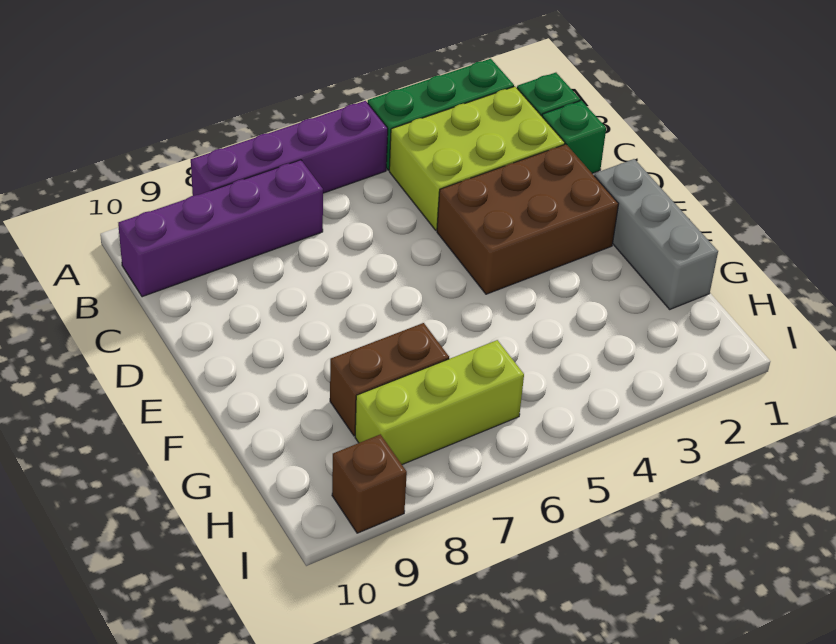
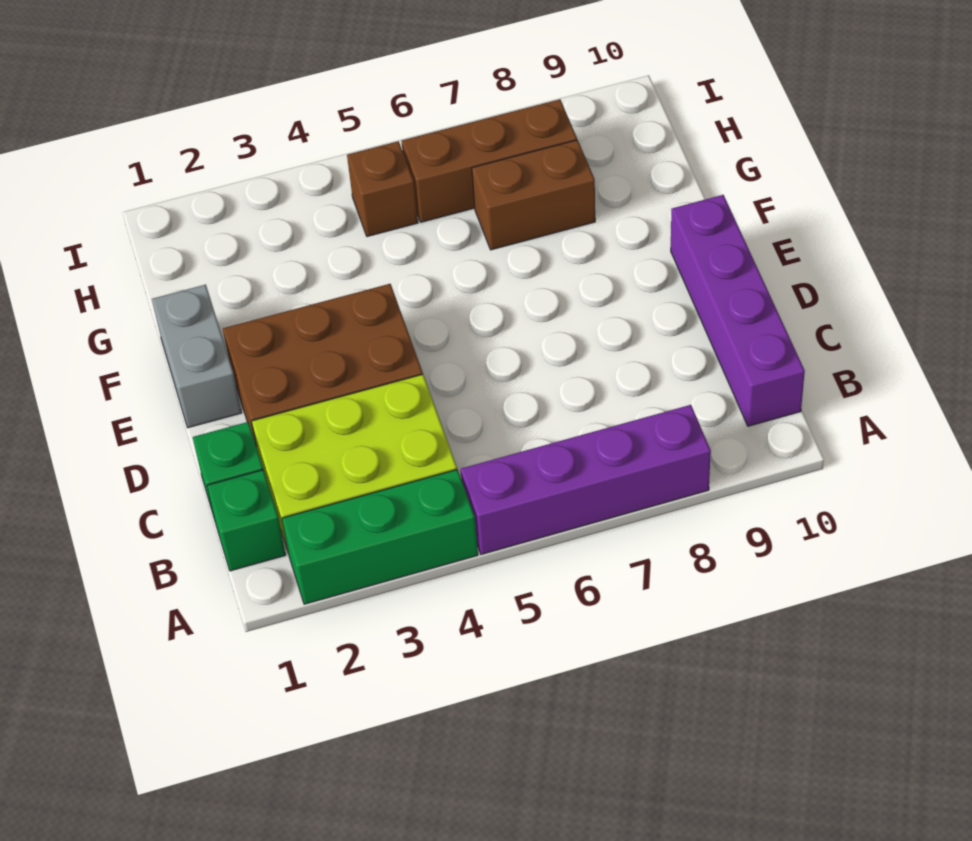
purple brick B7:B10 level 1 -> purple brick B10:E10 level 1
grey brick E1:G1 level 1 -> grey brick E1:F1 level 1
lime brick H6:H8 level 1 -> brown brick H6:H8 level 1
brown brick I9 level 1 -> brown brick H5 level 1

